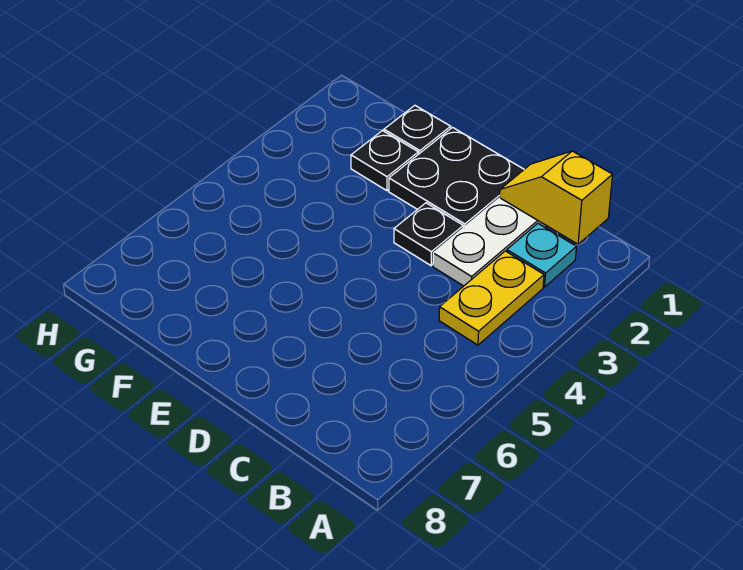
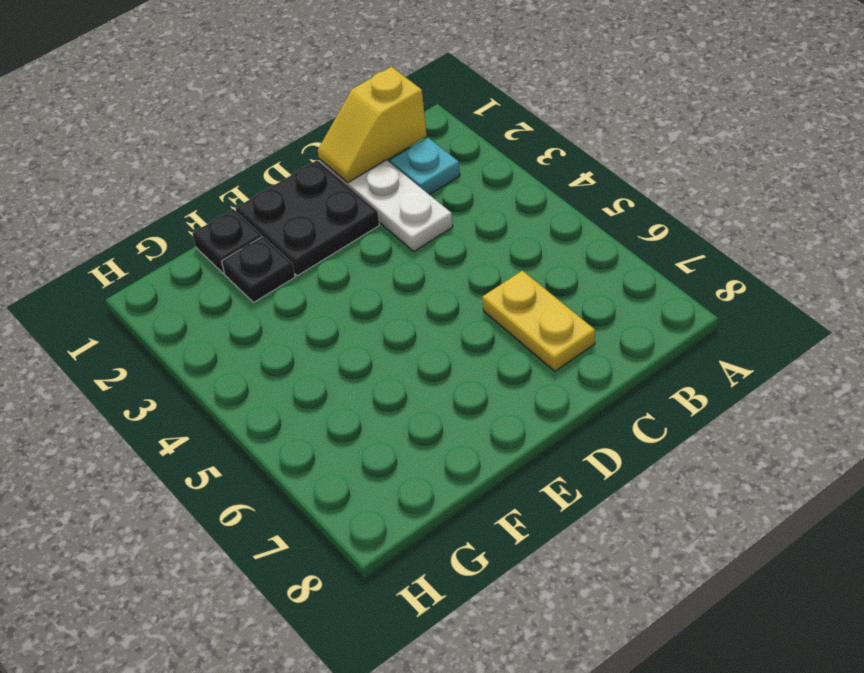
yellow plate B3:B4 level 1 -> yellow plate C6:C7 level 1
black plate D3 level 1 -> none

